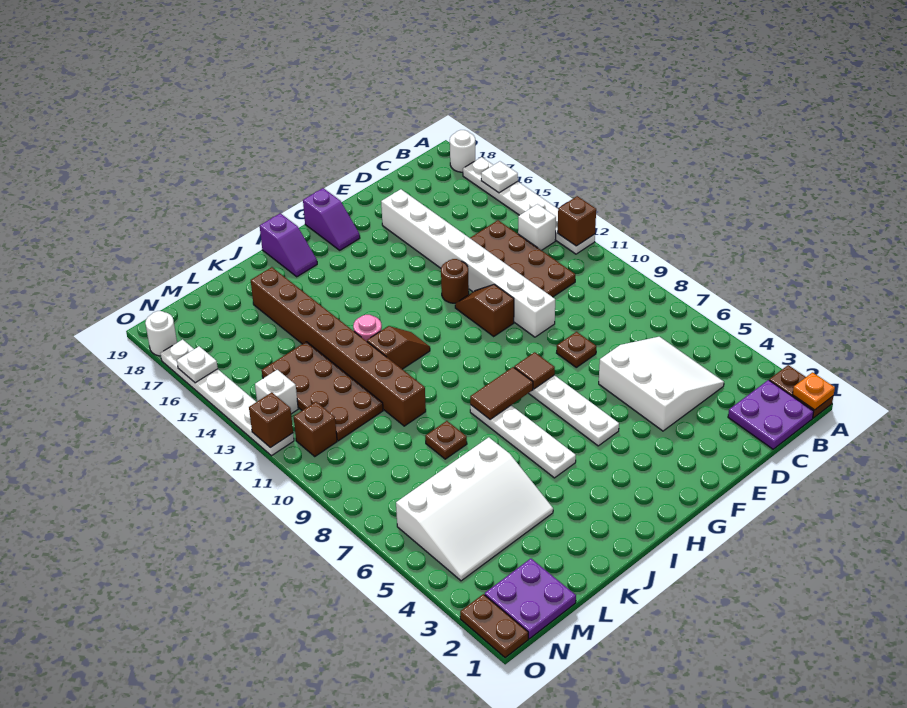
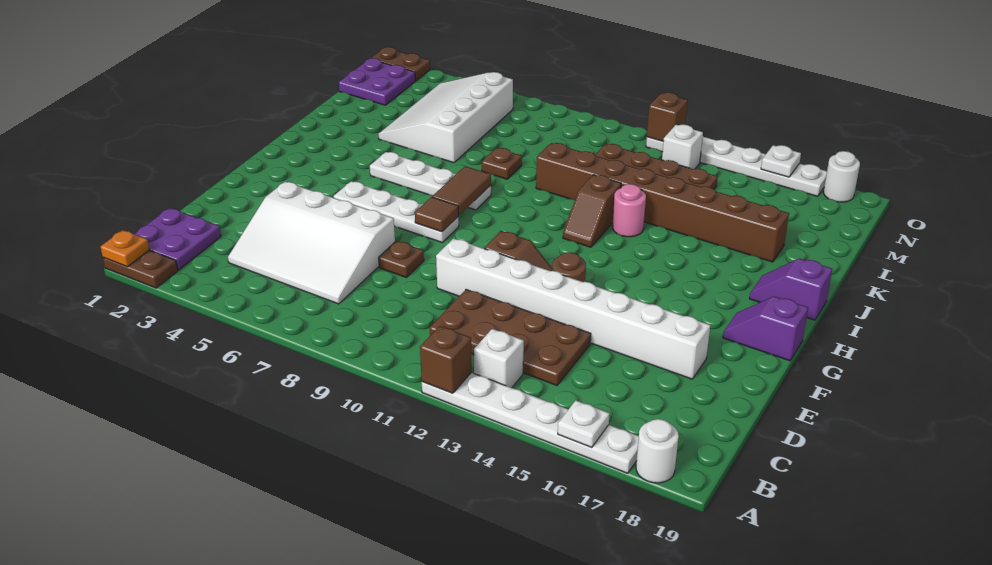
white slope C4:E6 level 1 top E -> white slope C4:E7 level 1 top E
brown brick N11 level 1 -> none

